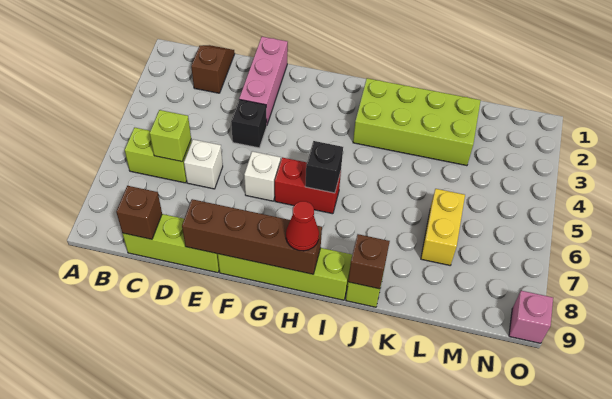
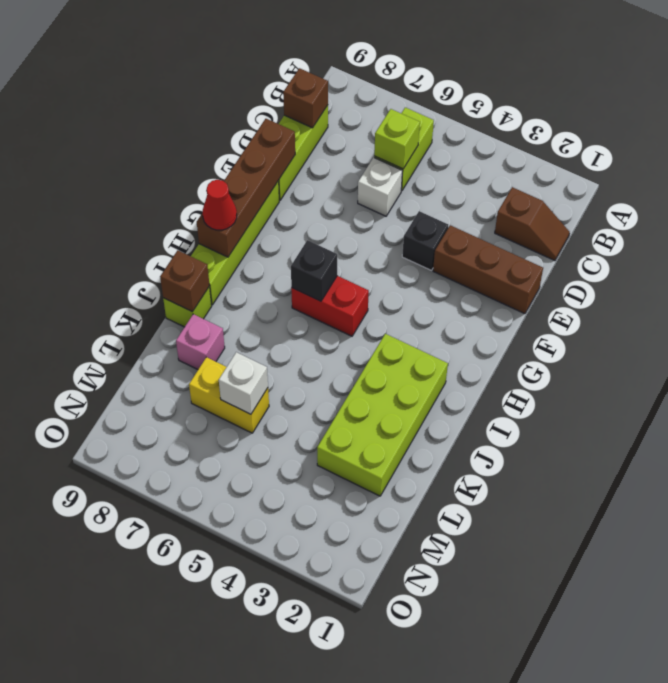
pink brick E1:E3 level 1 -> brown brick E1:E3 level 1
white brick F6 level 1 -> white brick L6 level 2
red brick G6:H6 level 1 -> red brick H5:H6 level 1
pink brick O9 level 1 -> pink brick K8 level 1

